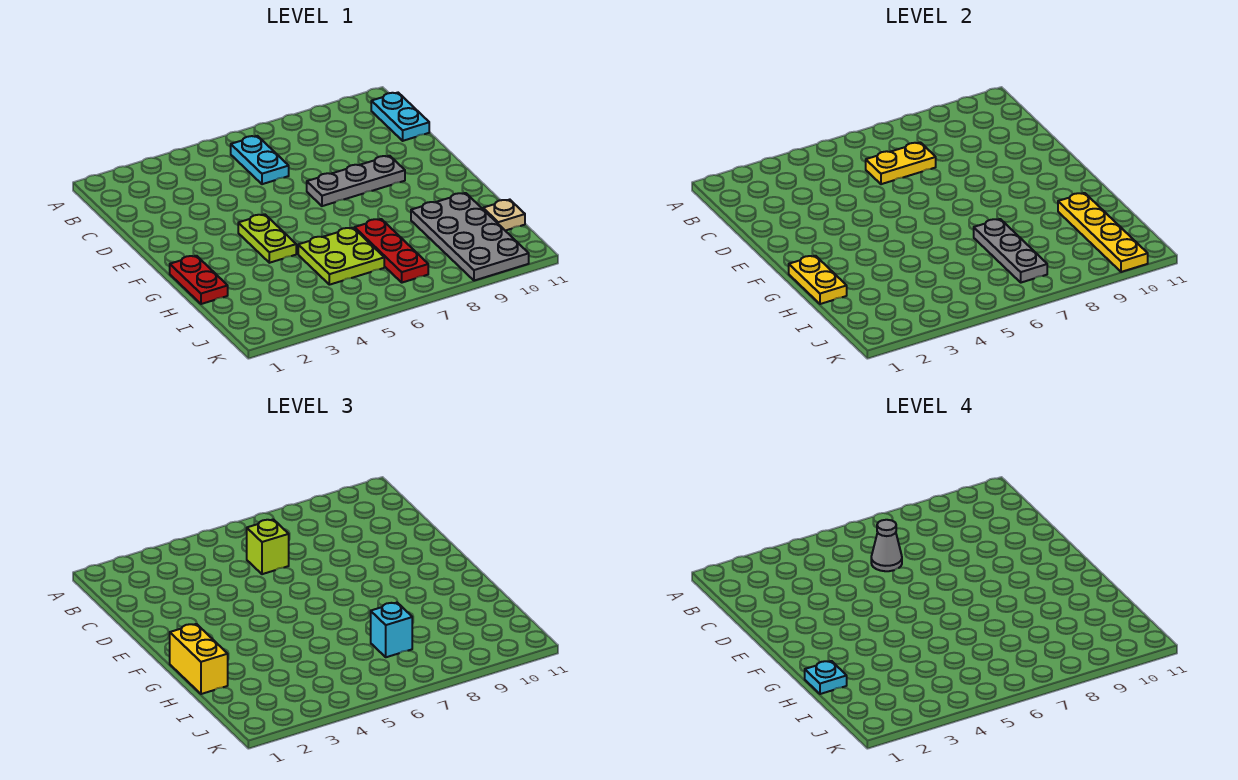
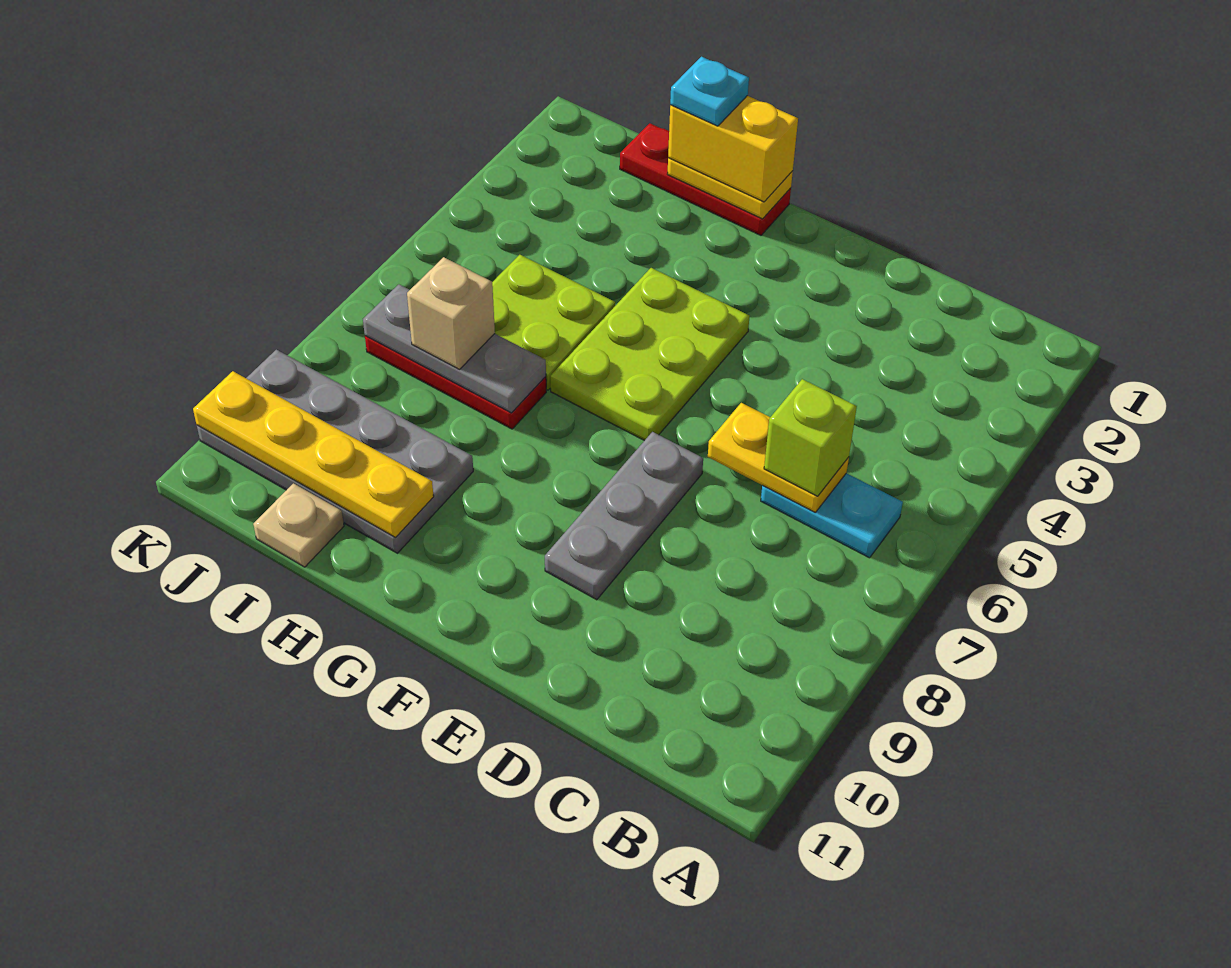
cyan plate B11:C11 level 1 -> none
yellow plate C6:C7 level 2 -> yellow plate C6:D6 level 2
grey cone C6 level 4 -> none
lime plate F4:G4 level 1 -> lime plate F4:G6 level 1
red plate G1:H1 level 1 -> red plate G1:I1 level 1
cyan brick I7 level 3 -> tan brick I7 level 3

